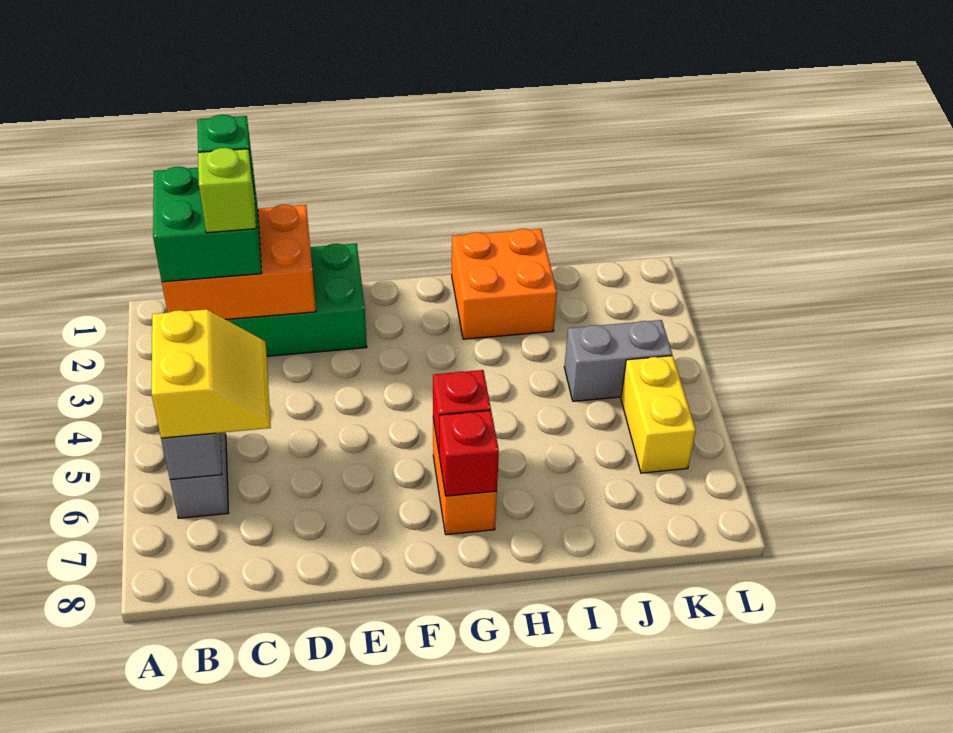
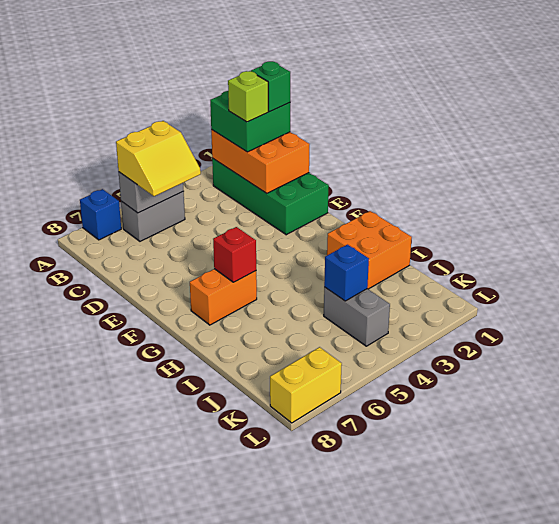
none -> blue brick A7 level 1
red brick G7 level 2 -> none
none -> blue brick J4 level 2
yellow brick K5:K6 level 1 -> yellow brick L7:L8 level 1

